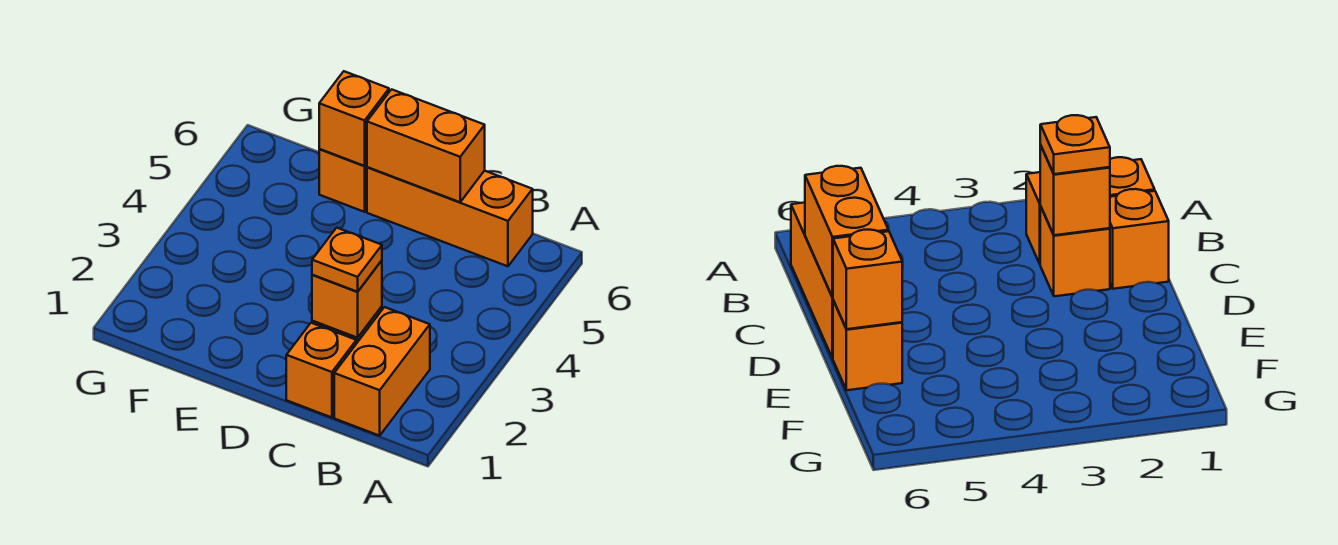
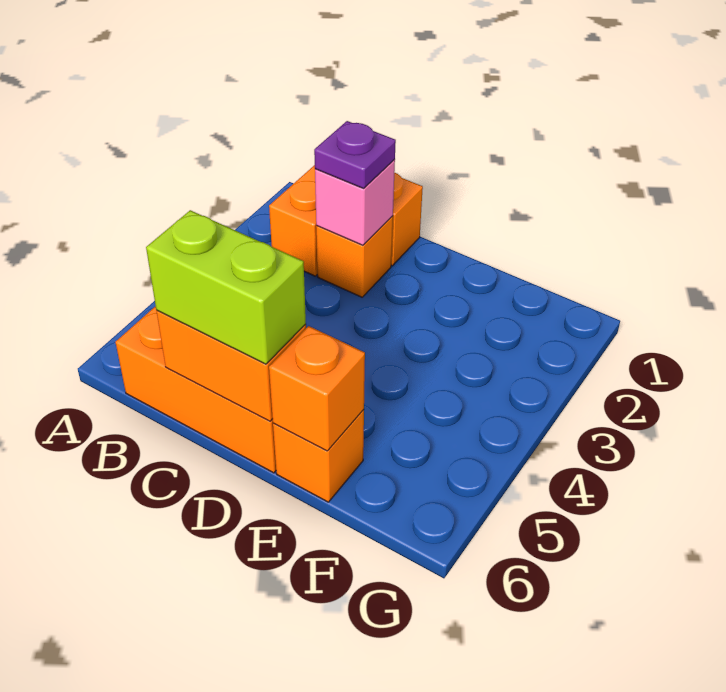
orange brick C2 level 2 -> pink brick C2 level 2
orange plate C2 level 3 -> purple plate C2 level 3
none -> lime brick C6:D6 level 3

